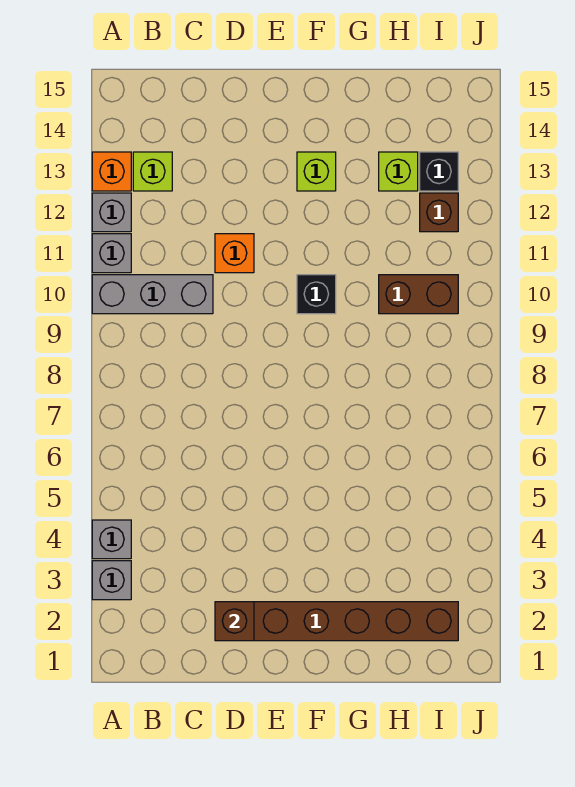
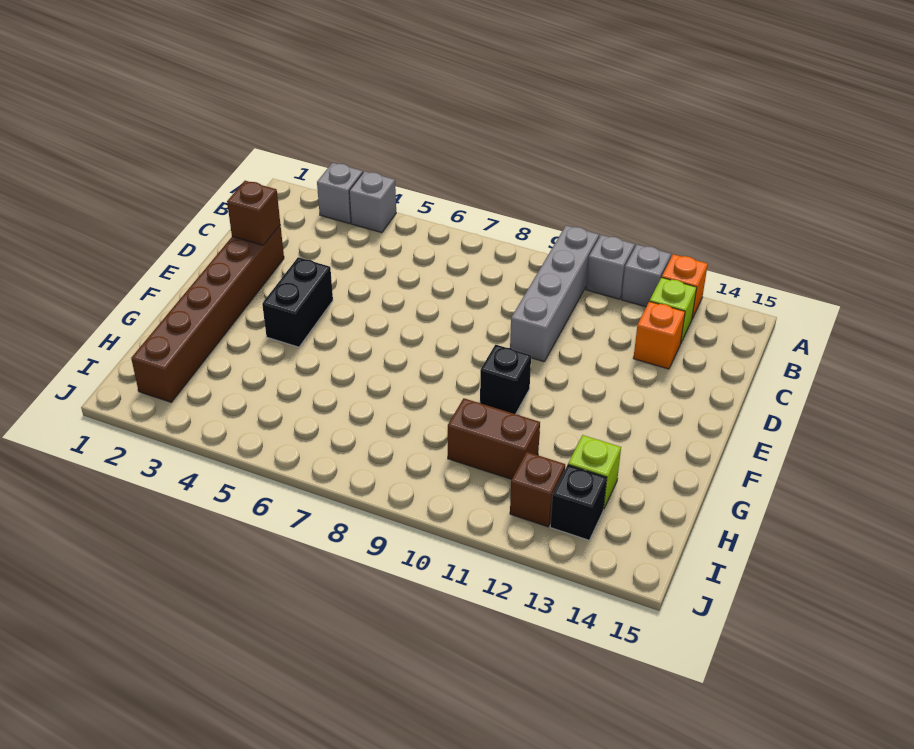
grey brick A10:C10 level 1 -> grey brick A10:D10 level 1
orange brick D11 level 1 -> orange brick C13 level 1
none -> black brick E4:F4 level 1
lime brick F13 level 1 -> none
brown brick H10:I10 level 1 -> brown brick H10:H11 level 1

